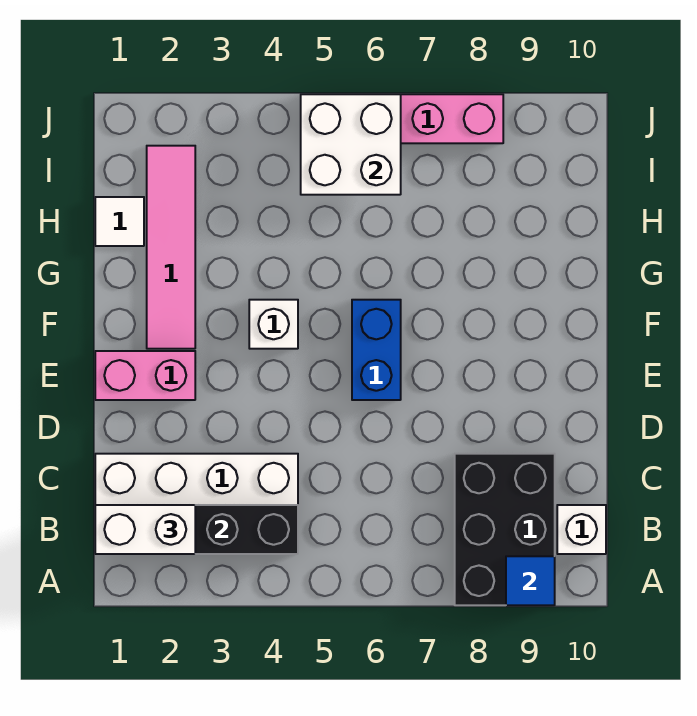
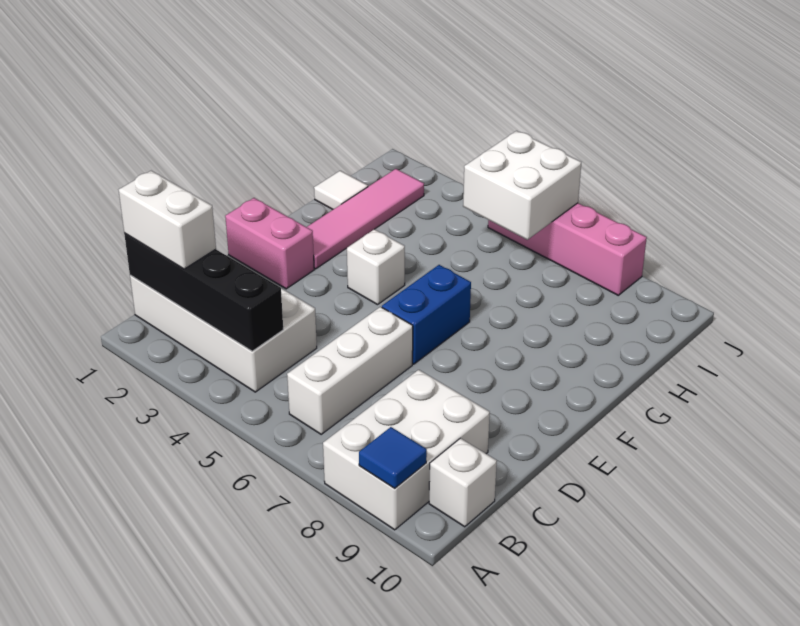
black brick A8:C9 level 1 -> white brick A8:C9 level 1
none -> white brick B6:D6 level 1

